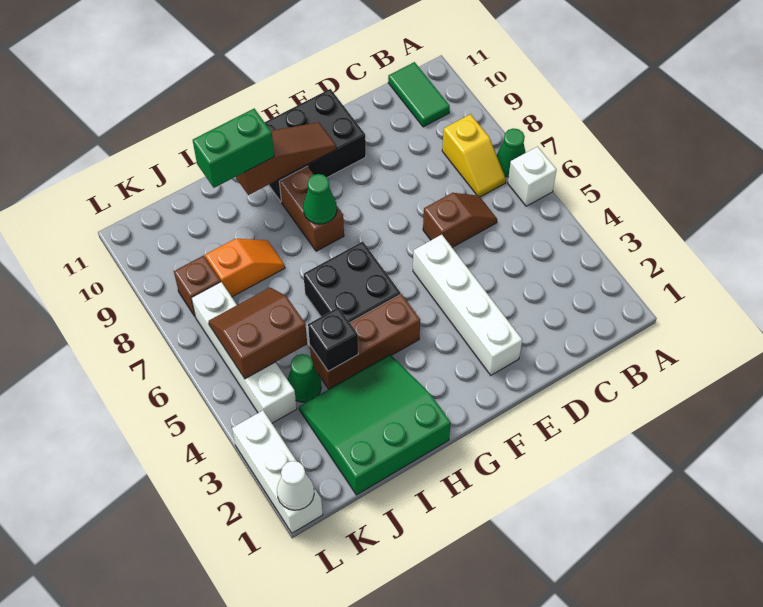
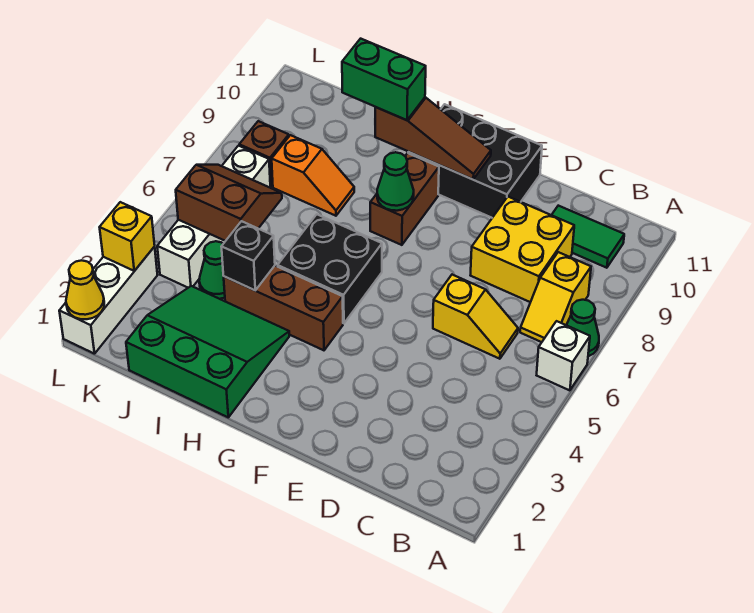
green tile B10:B11 level 1 -> green tile B10:C10 level 1
brown slope C6:D6 level 1 top D -> yellow slope C6:D6 level 1 top D
none -> yellow brick C8:D9 level 1
white brick E2:E5 level 1 -> none
white cone L1 level 2 -> yellow cone L1 level 2
none -> yellow brick L3 level 2

